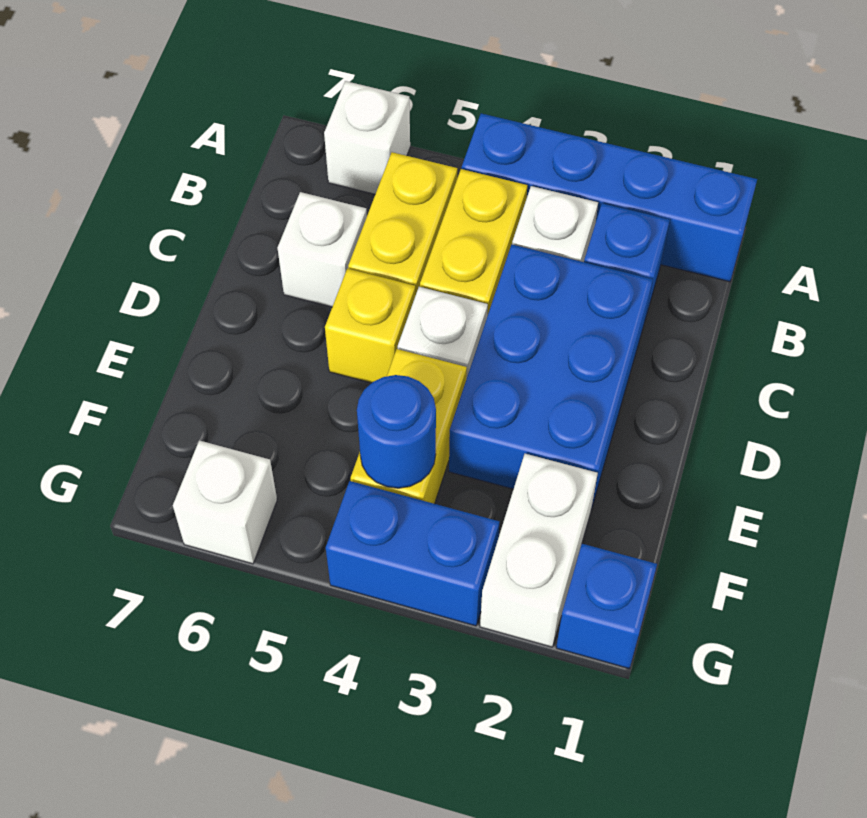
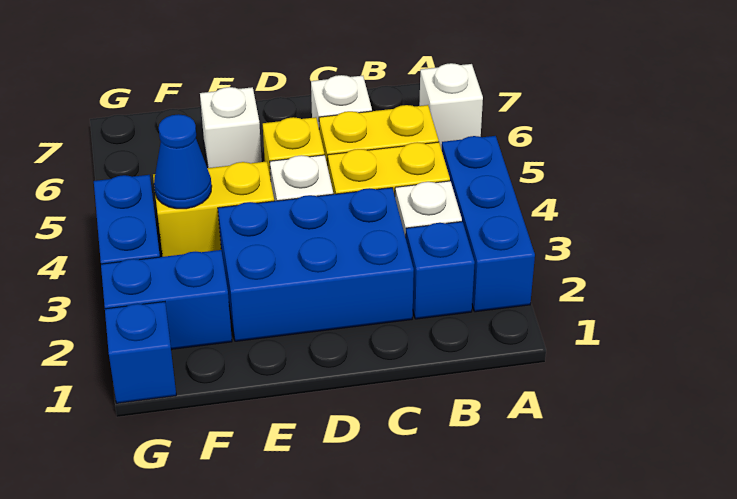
blue brick A1:A4 level 1 -> blue brick A2:A4 level 1
white brick F2:G2 level 1 -> blue brick F2:G2 level 1
blue round brick F4 level 2 -> blue cone F4 level 2
white brick G6 level 1 -> white brick E6 level 1

